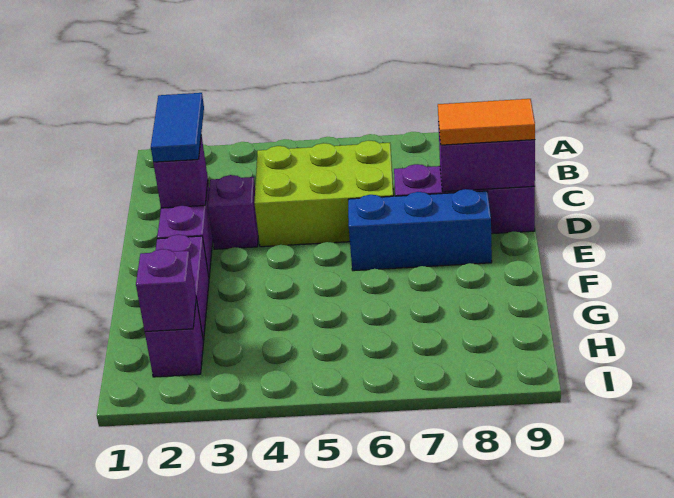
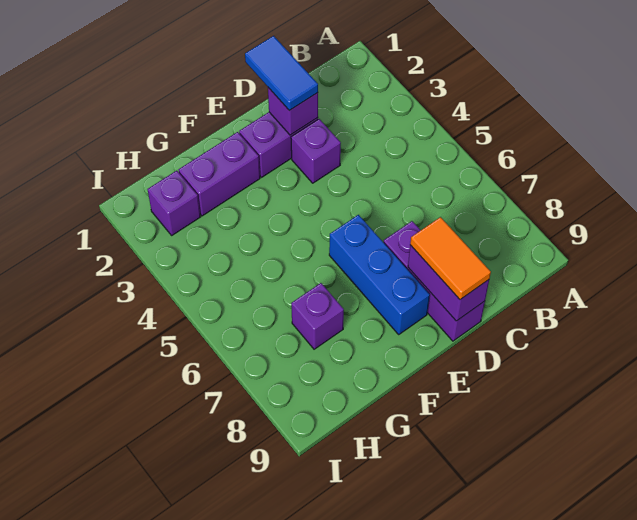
blue tile C2:D2 level 3 -> blue tile D1:D2 level 3
lime brick C4:D6 level 1 -> none
purple brick H2 level 2 -> purple brick G7 level 1

